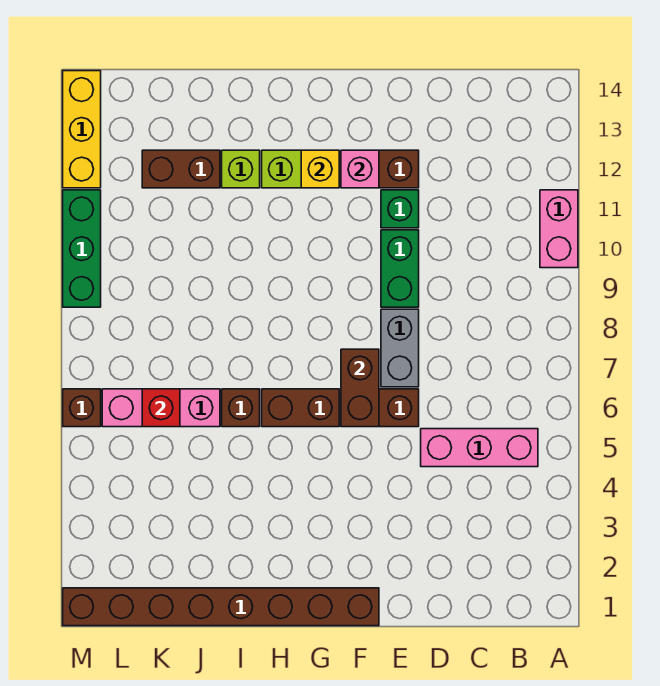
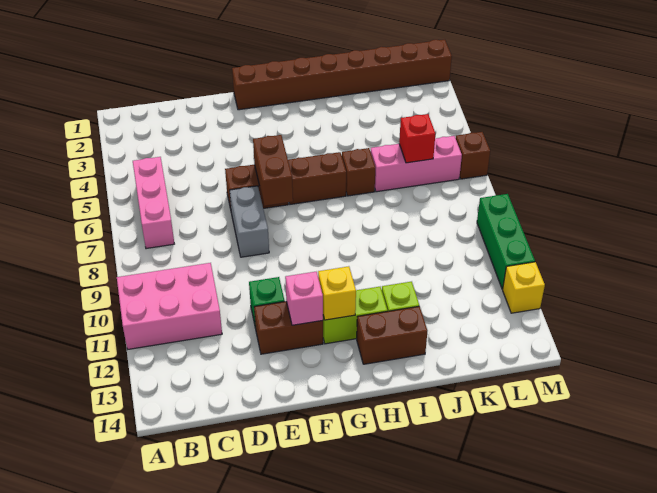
pink brick A10:A11 level 1 -> pink brick A10:C11 level 1
pink brick B5:D5 level 1 -> pink brick B5:B7 level 1
green brick E9:E10 level 1 -> none
brown brick J12:K12 level 1 -> brown brick H13:I13 level 1
yellow brick M12:M14 level 1 -> yellow brick M12 level 1

